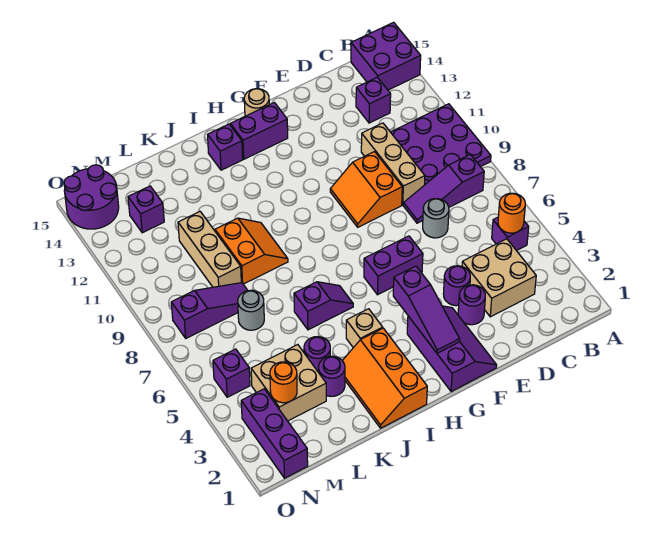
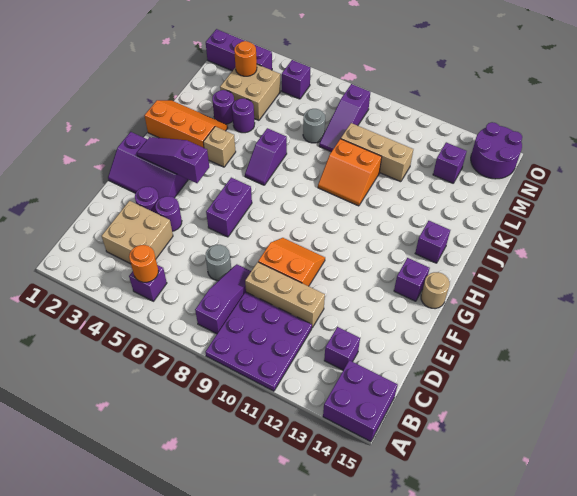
purple brick G14:H14 level 1 -> purple brick G14 level 1

